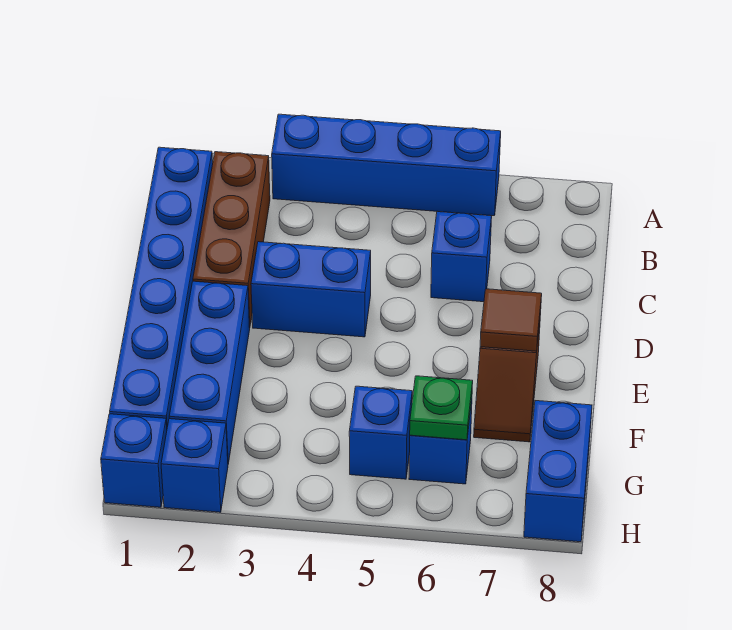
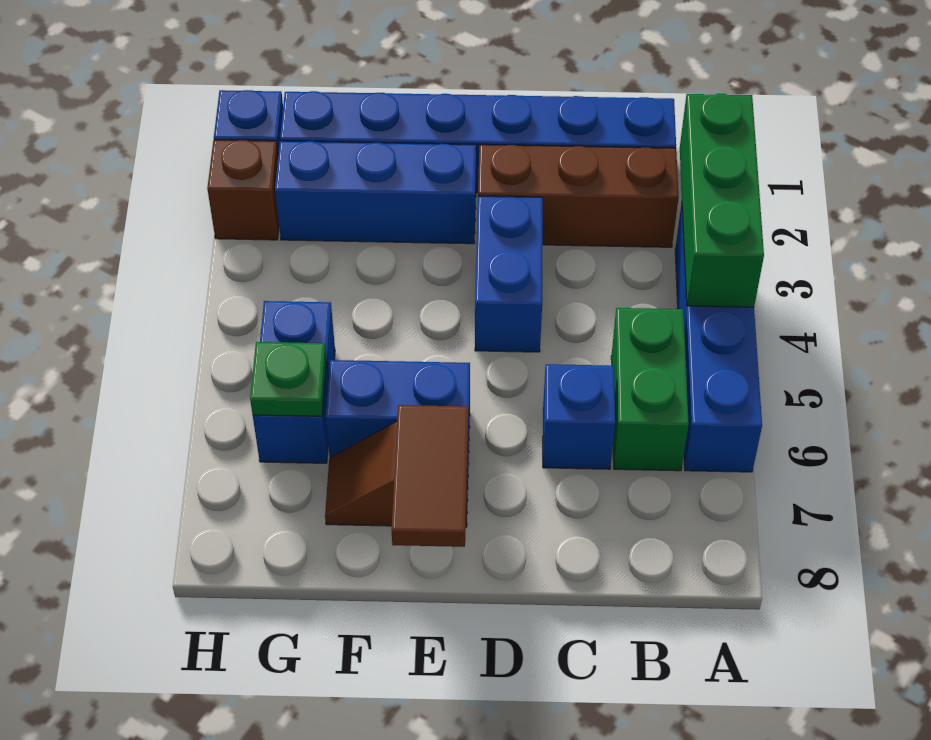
none -> green brick A2:A4 level 2
none -> green brick B5:B6 level 1
brown tile E7 level 2 -> brown tile E7:E8 level 2
blue brick G8:H8 level 1 -> blue brick E6:F6 level 1
blue brick H2 level 1 -> brown brick H2 level 1

